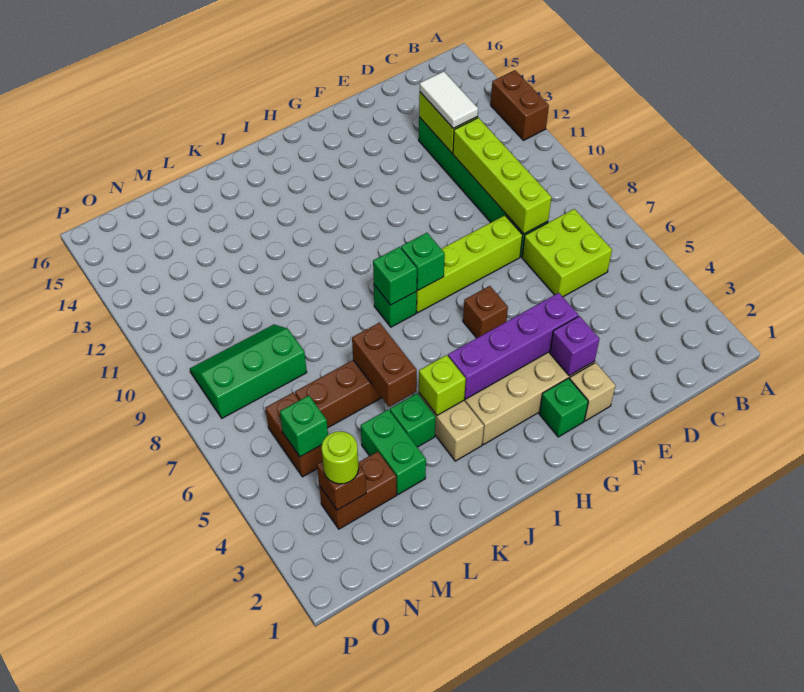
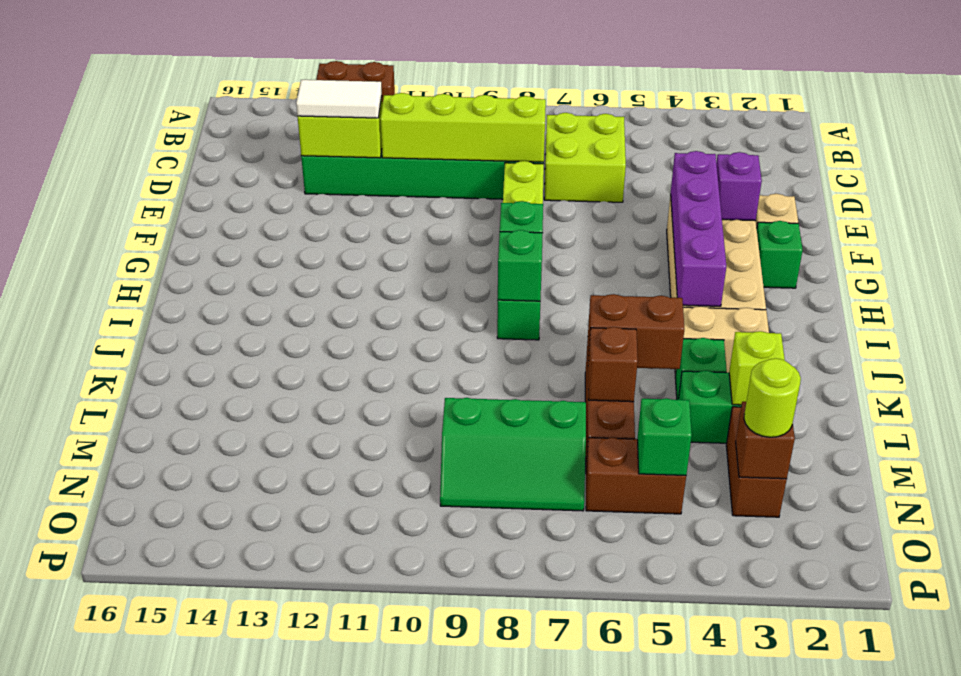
brown brick G6 level 1 -> brown brick L6 level 2
lime brick J4 level 2 -> lime brick L3 level 2
green slope M8:O9 level 1 top 8 -> green slope M7:N9 level 1 top M

